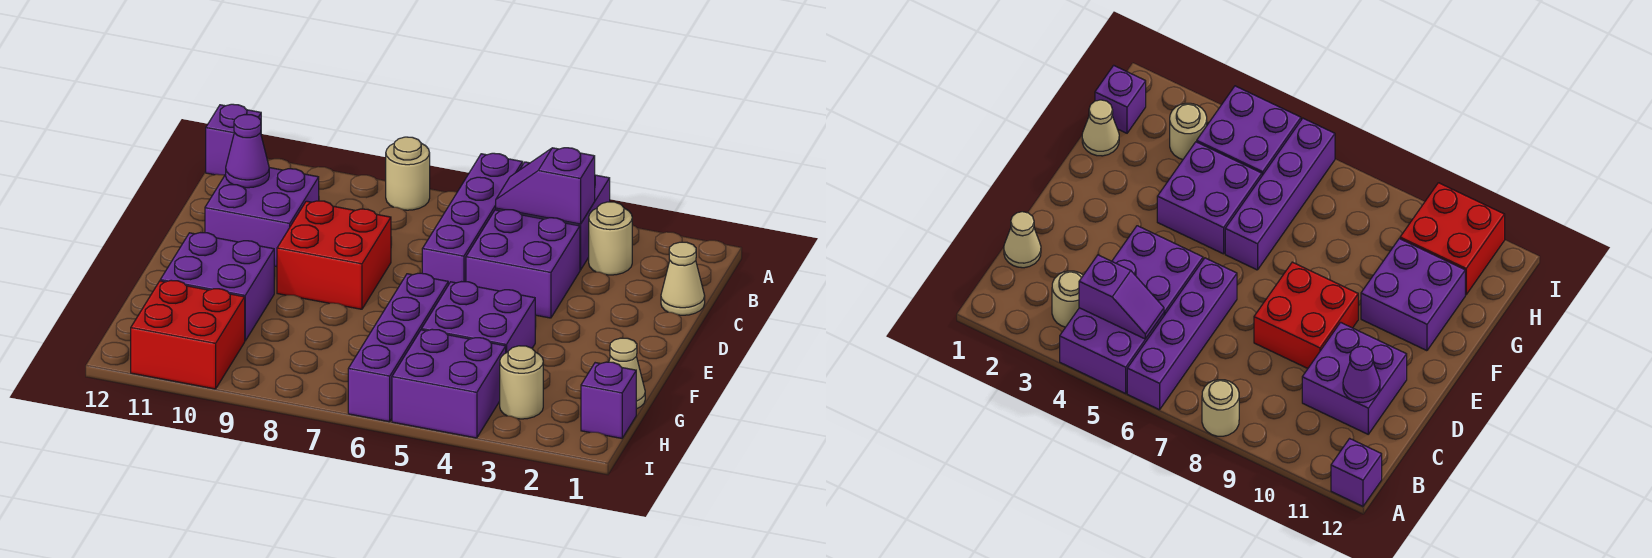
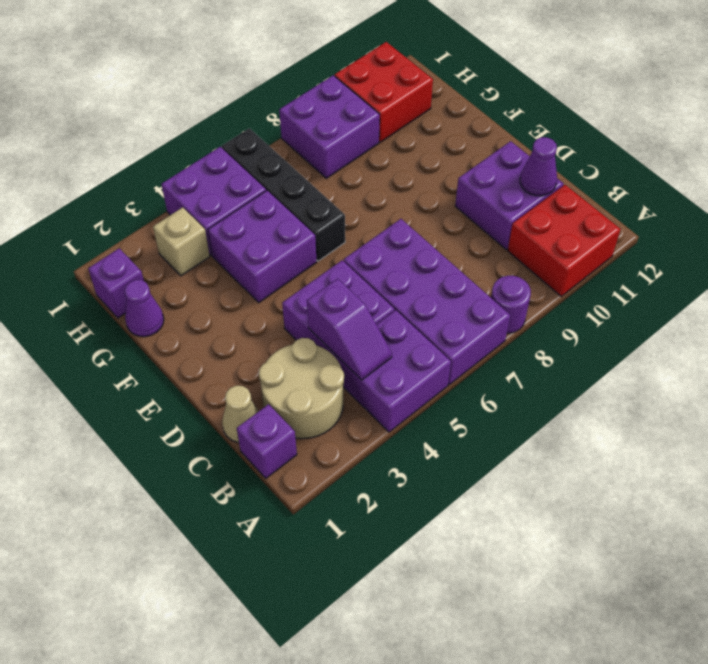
purple brick A6:D6 level 1 -> purple brick A6:D7 level 1
tan round brick A8 level 1 -> purple round brick A8 level 1
purple brick A12 level 1 -> purple brick B1 level 1
tan round brick B3 level 1 -> tan round brick B2:C3 level 1
purple slope B4:B5 level 2 top 4 -> purple slope B4:C4 level 2 top C
red brick D8:E9 level 1 -> red brick A10:B11 level 1
purple brick F6:I6 level 1 -> black brick F6:I6 level 1
purple brick F10:G11 level 1 -> purple brick H8:I9 level 1
tan cone G1 level 1 -> purple cone G1 level 1
tan round brick H3 level 1 -> tan brick H3 level 1

